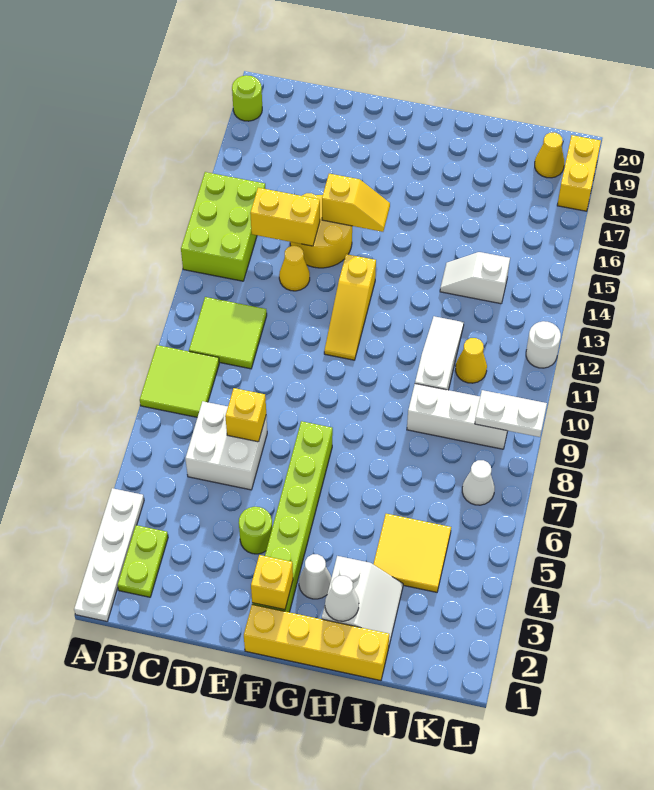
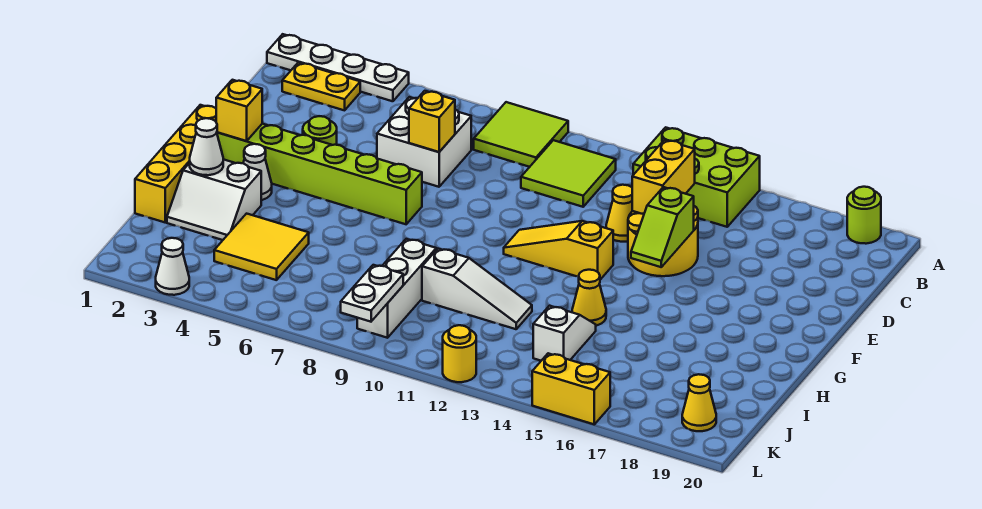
lime plate B2:B3 level 1 -> yellow plate B2:B3 level 1
yellow slope E15:F15 level 2 top E -> lime slope E15:F15 level 2 top E
yellow cone J11 level 1 -> yellow cone H14 level 1
white cone K7 level 1 -> white cone L3 level 1
white round brick L12 level 1 -> yellow round brick L12 level 1
yellow brick L18:L19 level 1 -> yellow brick L15:L16 level 1

